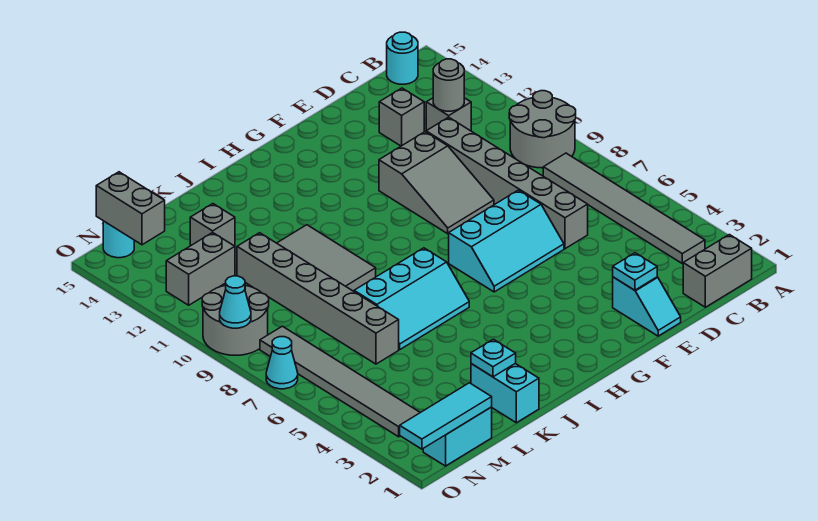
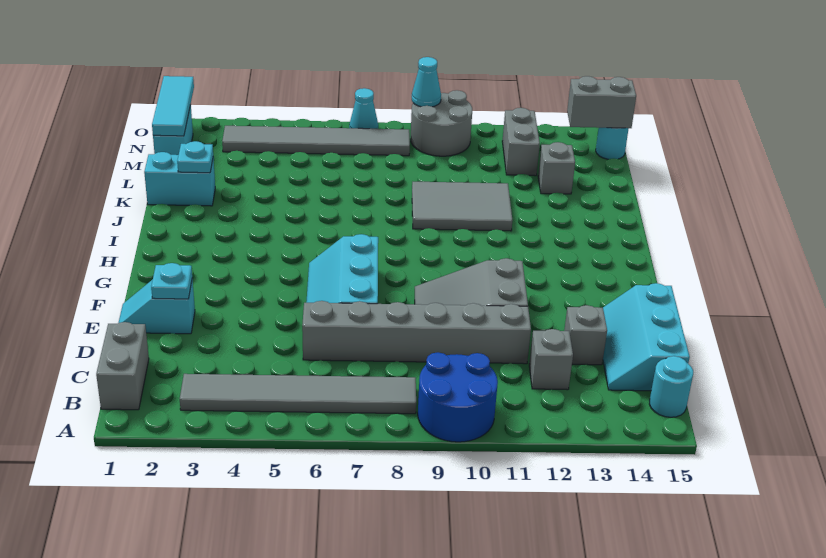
grey round brick A9:B10 level 1 -> blue round brick A9:B10 level 1
grey round brick C12 level 2 -> none
cyan slope I6:K7 level 1 top 7 -> cyan slope C14:E15 level 1 top 15
grey brick L6:L11 level 1 -> none

